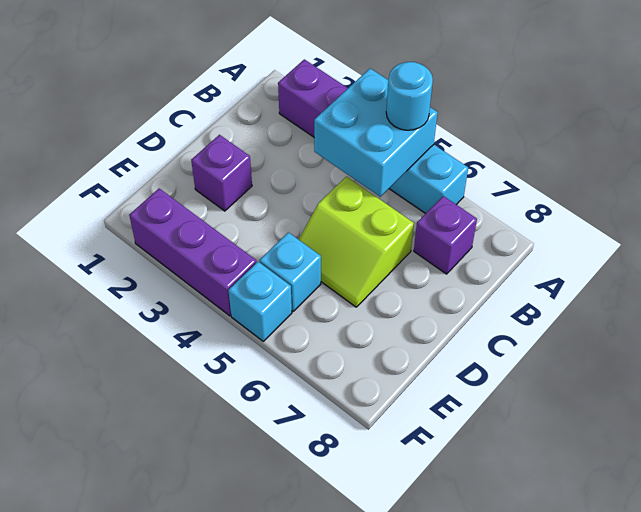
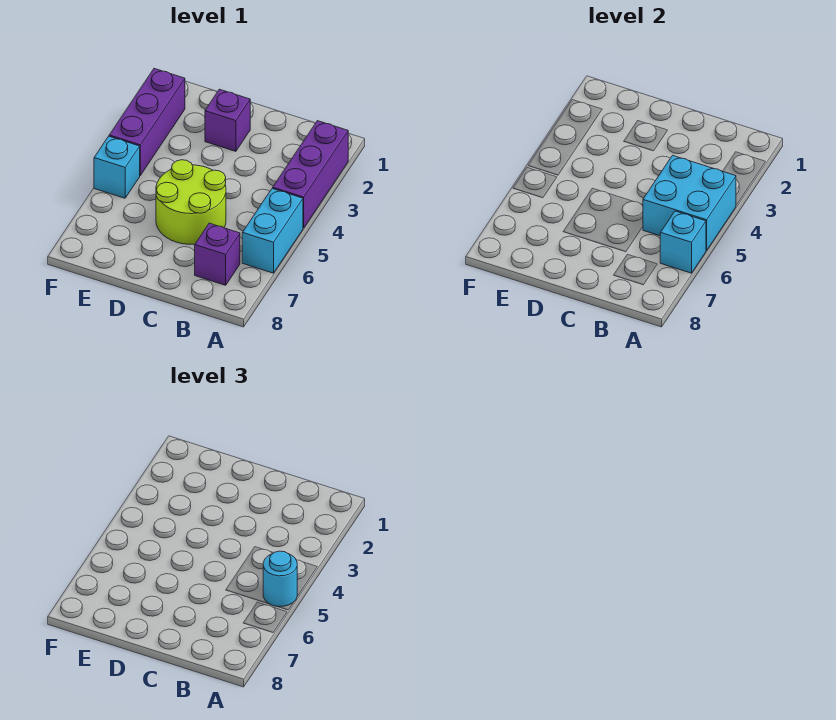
lime slope C5:D6 level 1 top C -> lime round brick C5:D6 level 1
cyan brick E5 level 1 -> cyan brick A6 level 2

